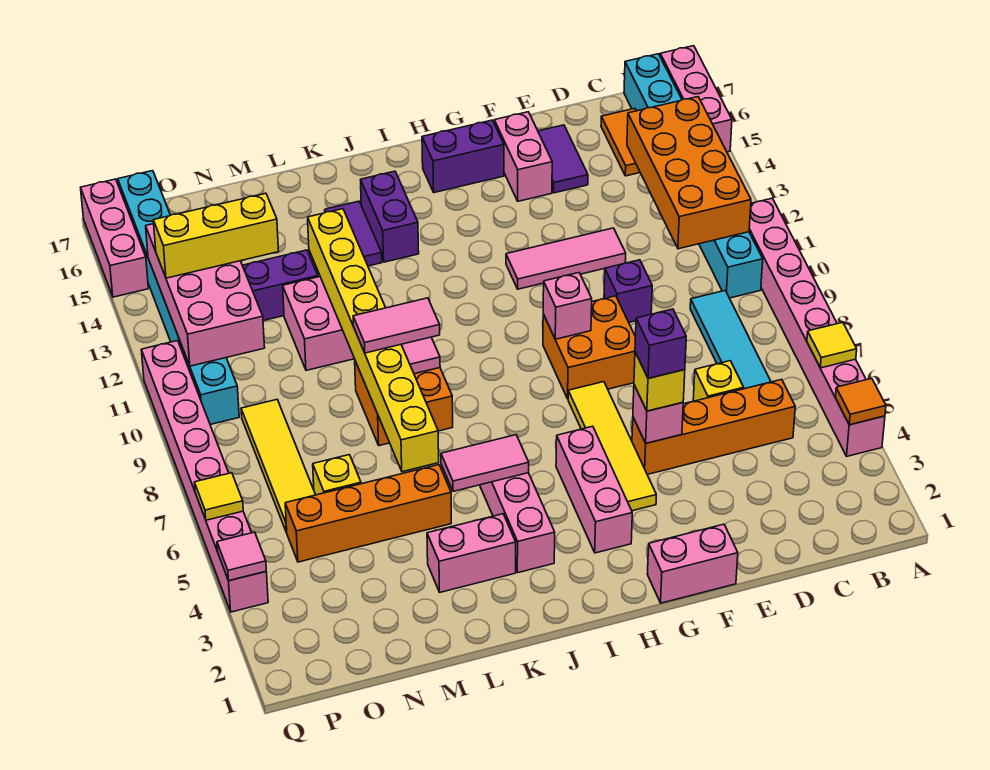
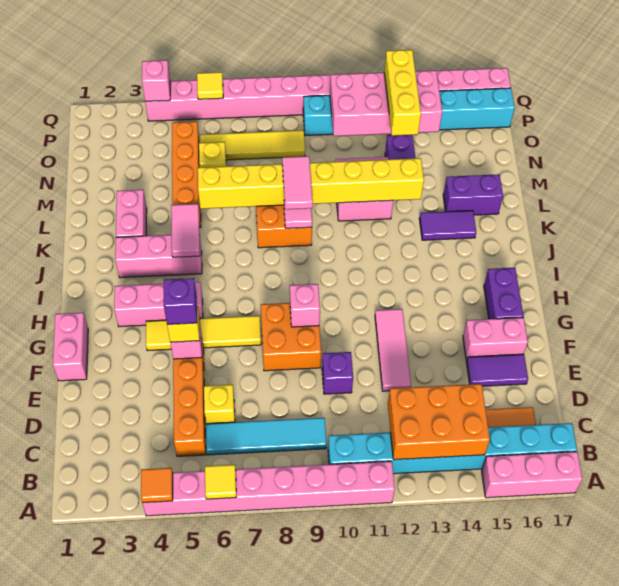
orange brick B11:C14 level 2 -> orange brick B12:C14 level 2
purple brick J14:J15 level 1 -> purple brick L15:L16 level 1
pink tile Q4 level 2 -> pink brick Q4 level 2

